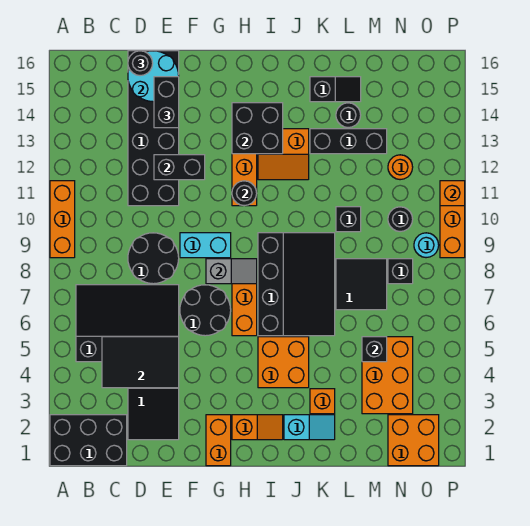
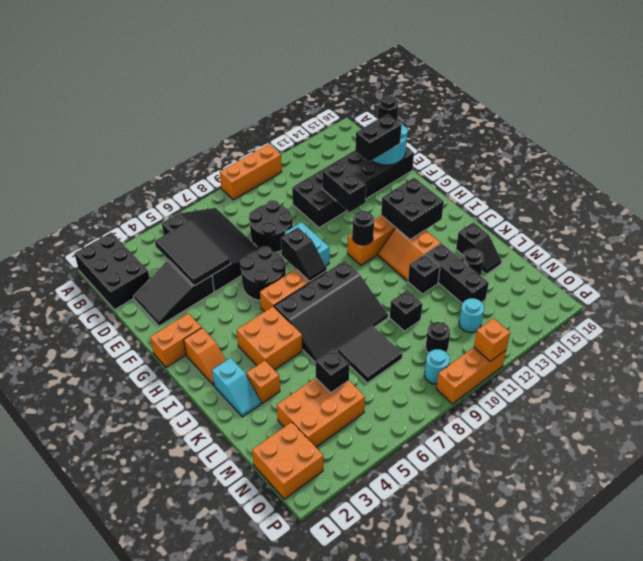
grey slope G8:H8 level 2 top G -> black slope G8:H8 level 2 top G
black brick N8 level 1 -> black brick K12 level 1
orange round brick N12 level 1 -> cyan round brick N12 level 1

